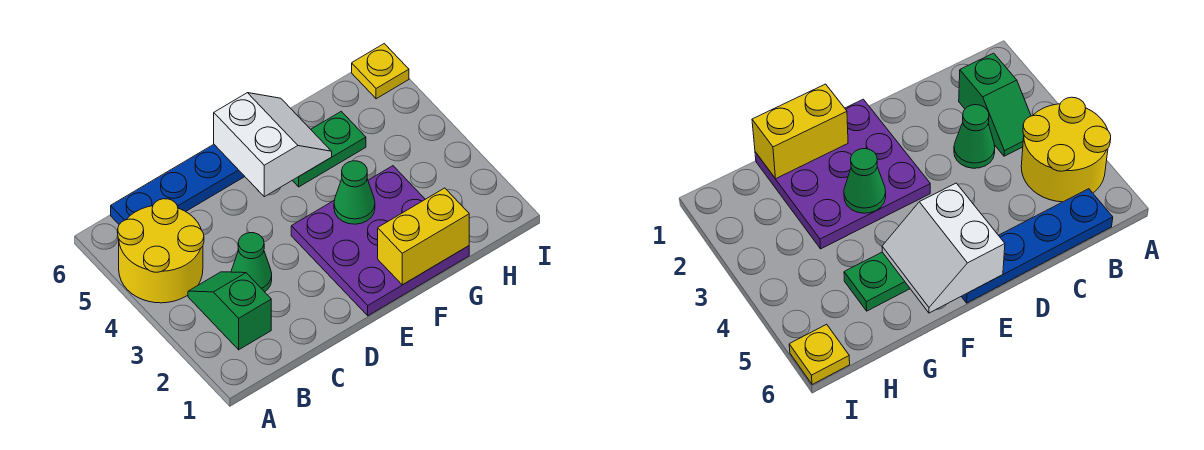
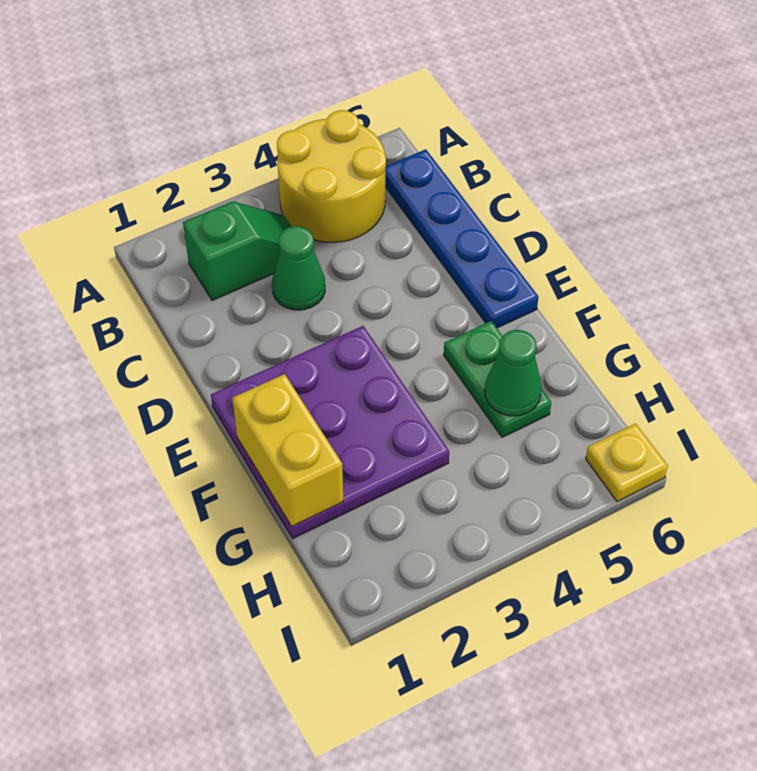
white slope E5:F6 level 2 top E -> none
green cone F3 level 2 -> green cone G5 level 2

